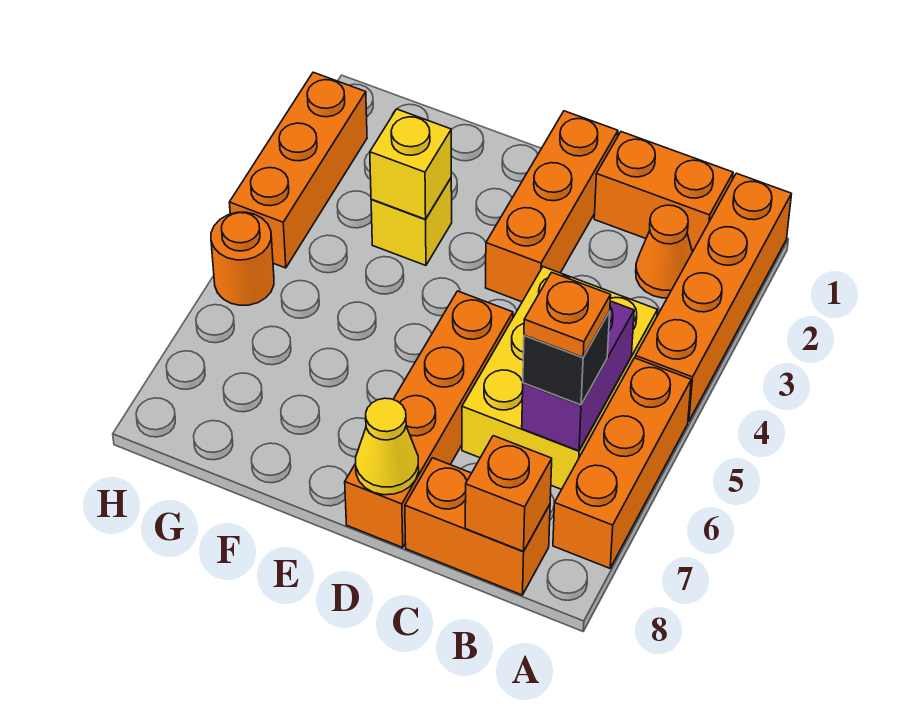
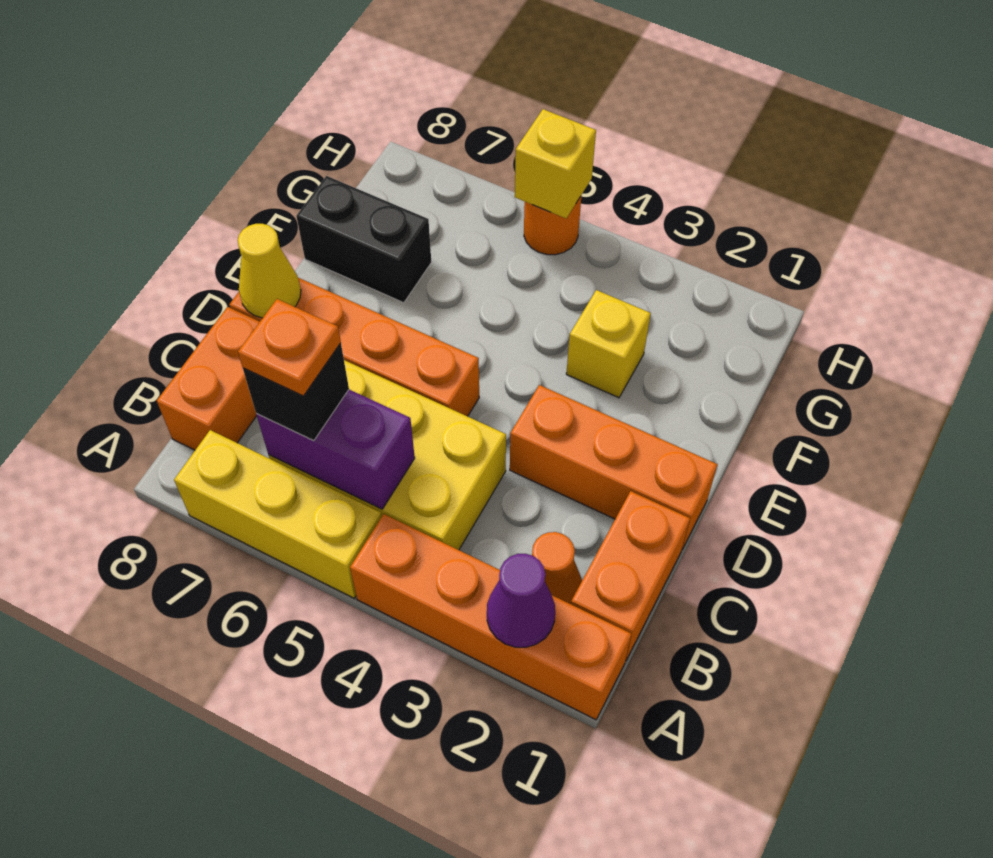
none -> purple cone A2 level 2
orange brick A5:A7 level 1 -> yellow brick A5:A7 level 1
orange brick B8 level 2 -> none
yellow brick F3 level 2 -> yellow brick H5 level 2
none -> black brick F7:F8 level 1
orange brick H2:H4 level 1 -> none

